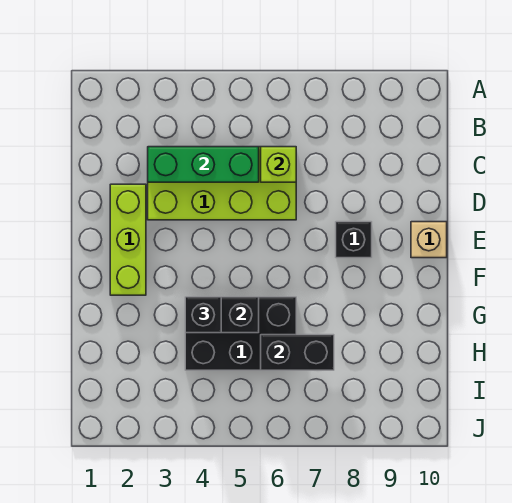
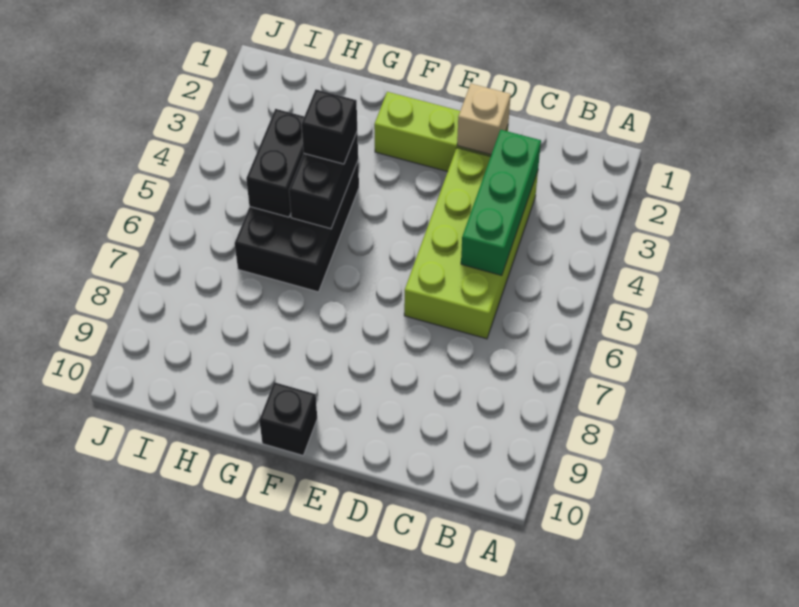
lime brick C6 level 2 -> none
black brick E8 level 1 -> black brick F10 level 1
tan brick E10 level 1 -> tan brick D2 level 2
black brick H6:H7 level 2 -> black brick H4:H5 level 2

